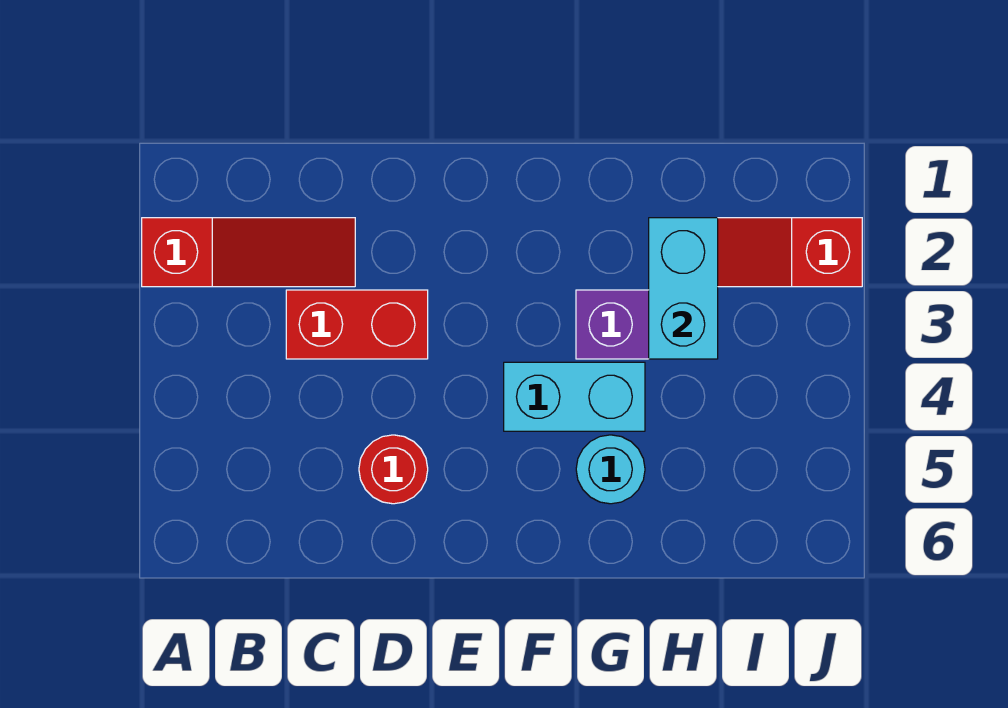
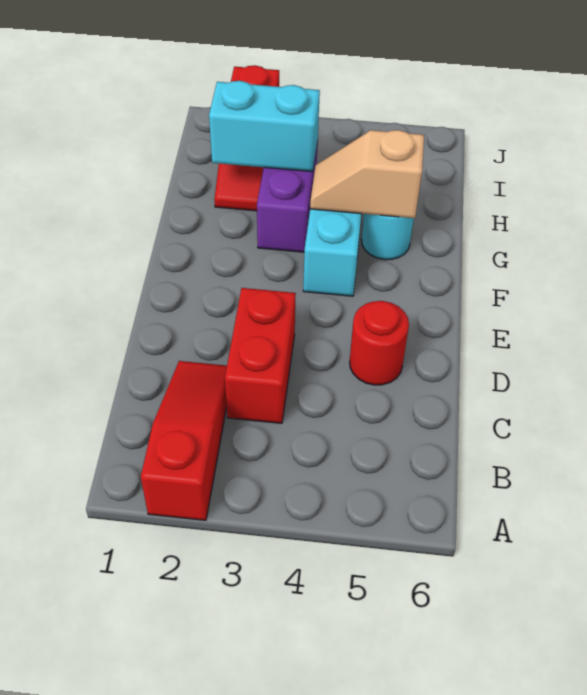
none -> tan slope G4:G5 level 2 top 5

